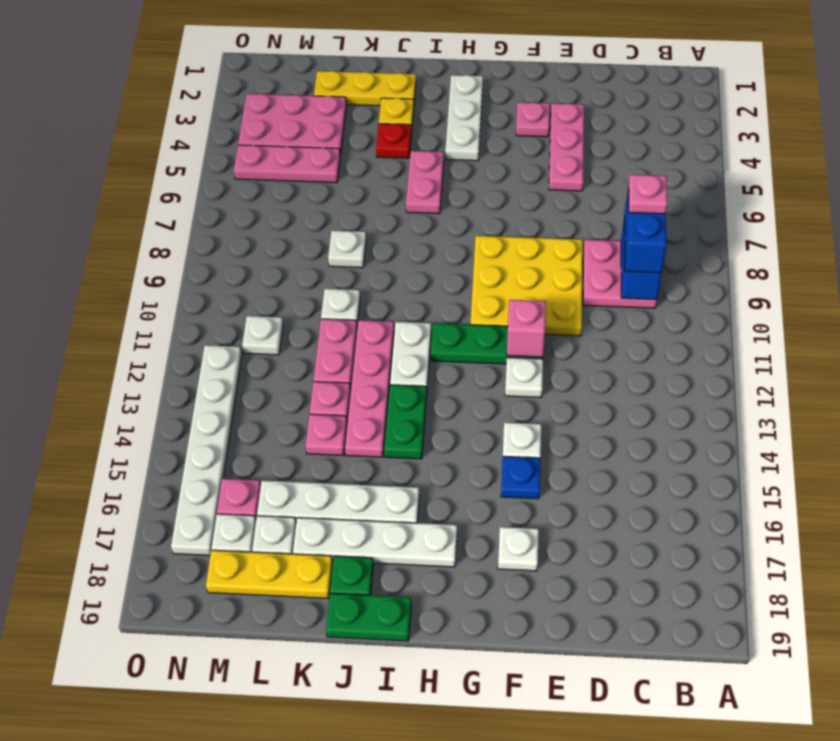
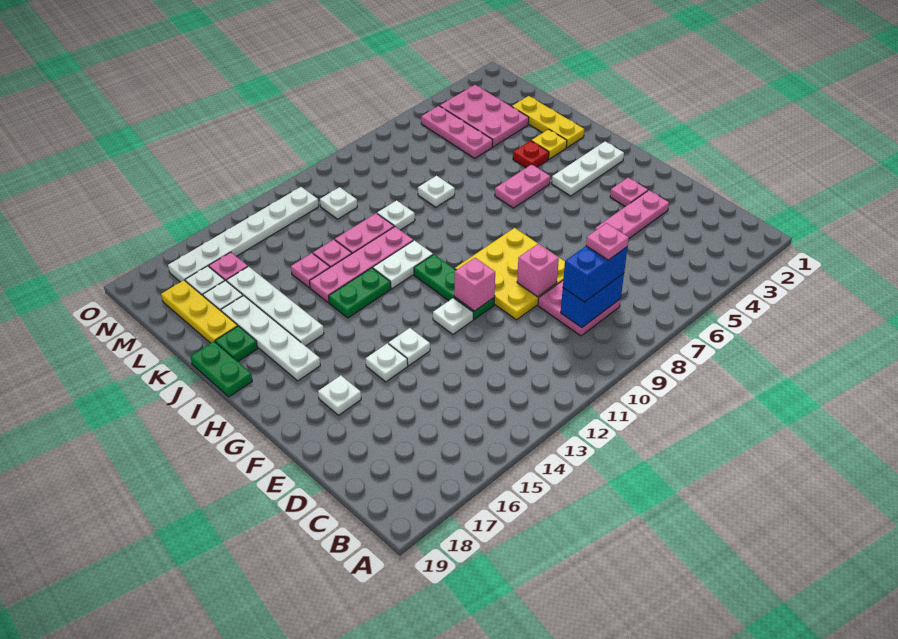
none -> pink brick E9 level 2
blue plate F15 level 1 -> white plate F15 level 1

